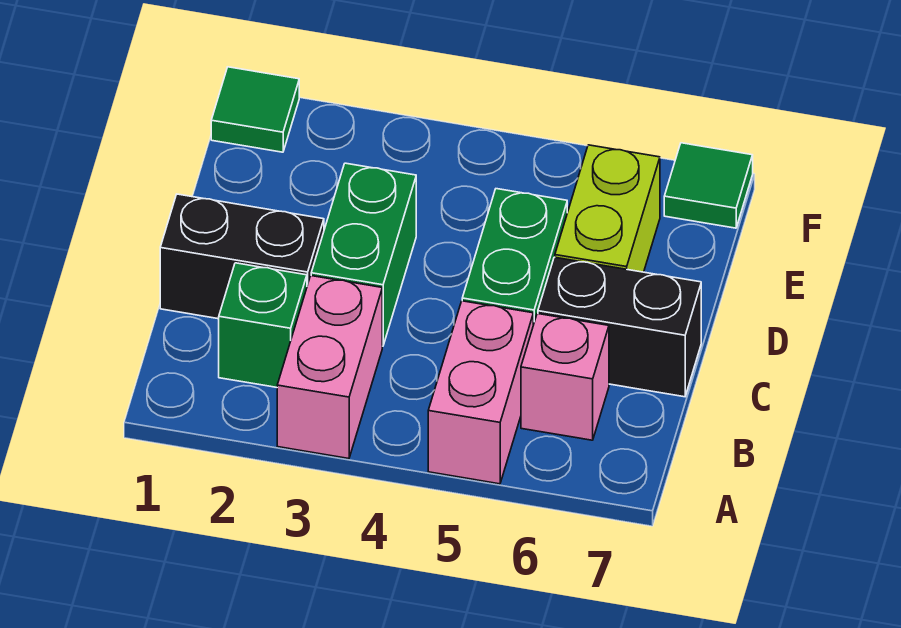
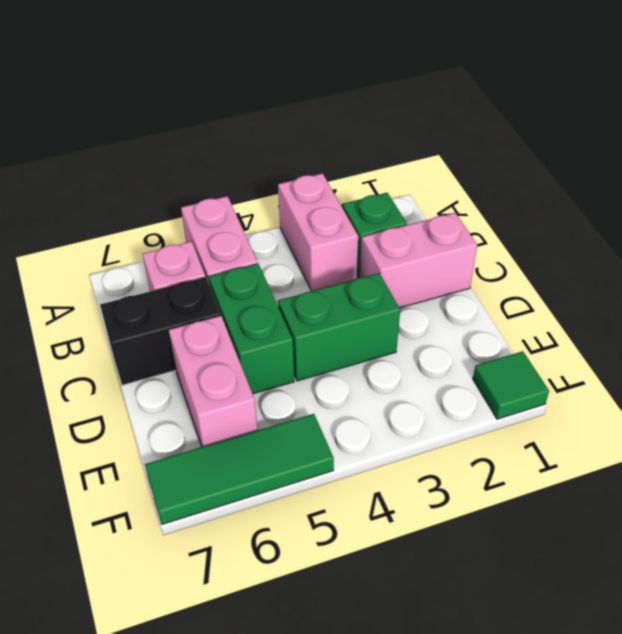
black brick C1:C2 level 1 -> pink brick C1:C2 level 1
green brick C3:D3 level 1 -> green brick D3:D4 level 1
lime brick D6:E6 level 1 -> pink brick D6:E6 level 1
green tile F7 level 1 -> green tile F5:F7 level 1

